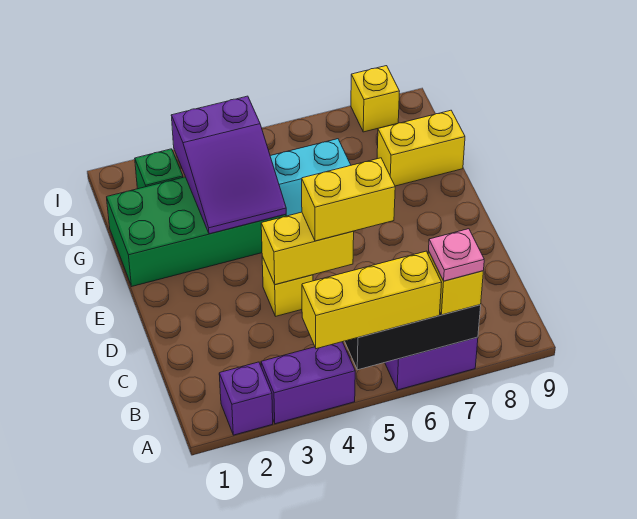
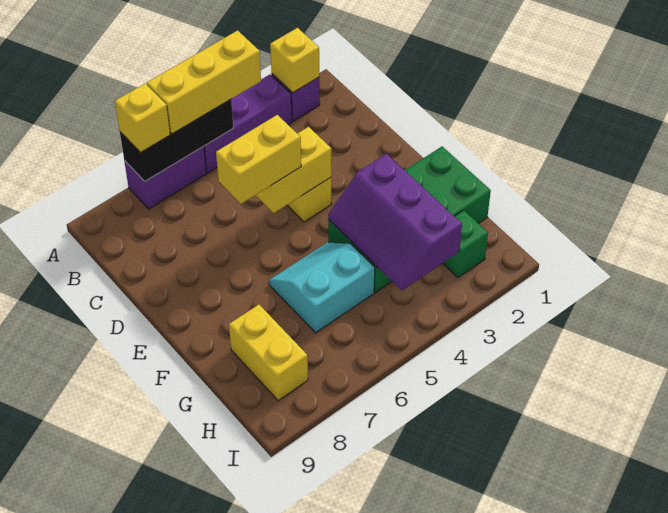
purple brick A3:A4 level 1 -> purple brick A3:A5 level 1
pink plate A7 level 4 -> none
purple slope F3:H4 level 2 top H -> purple slope F3:H4 level 2 top 3
yellow brick G8:G9 level 1 -> yellow brick G8:H8 level 1
yellow brick I8 level 1 -> yellow brick A2 level 2

